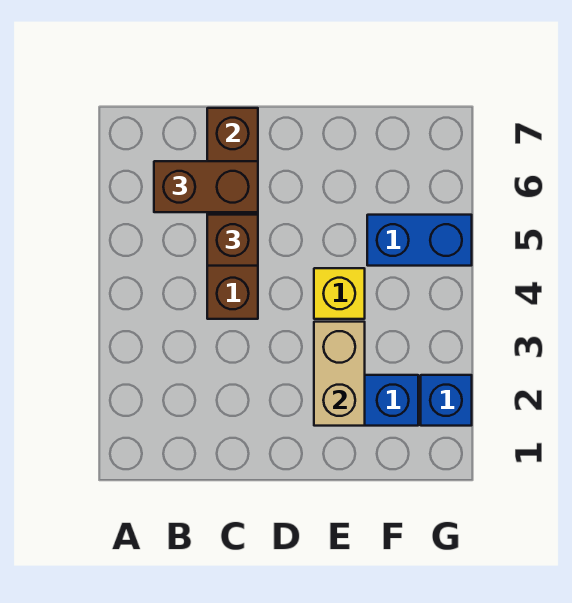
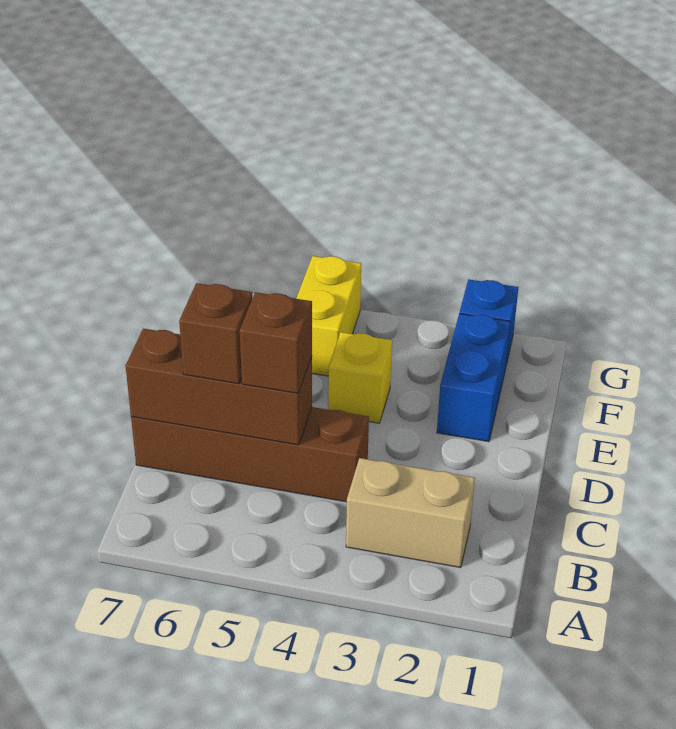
brown brick B6:C6 level 3 -> brown brick C6 level 3
tan brick E2:E3 level 2 -> tan brick B2:B3 level 1
blue brick F5:G5 level 1 -> yellow brick F5:G5 level 1

